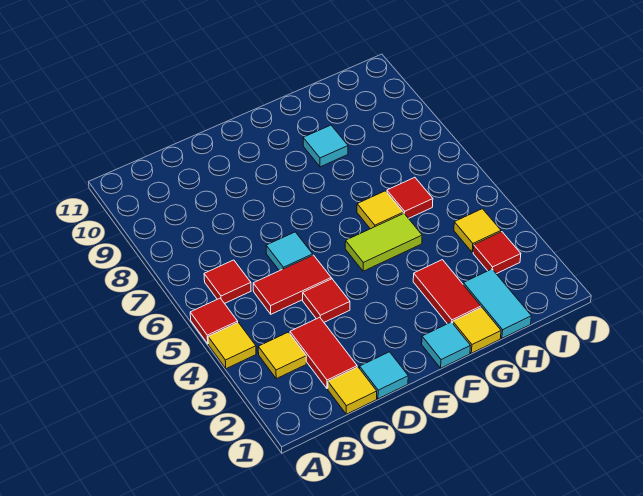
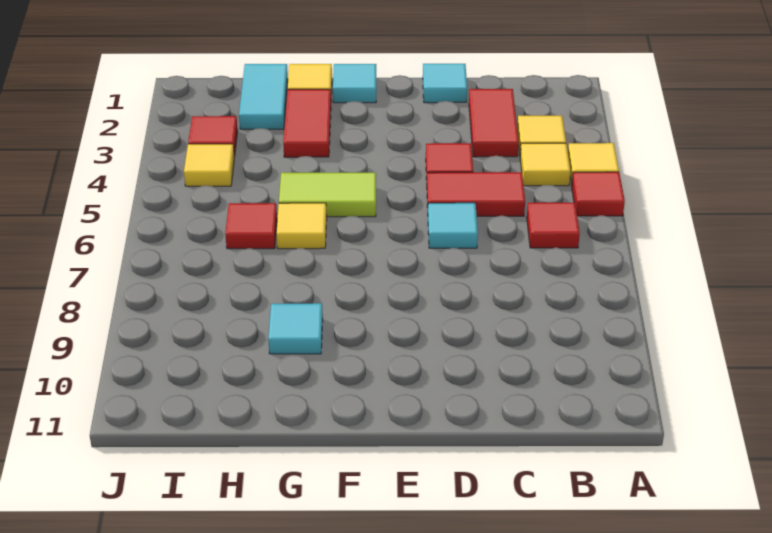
yellow tile C1 level 1 -> yellow tile B4 level 1

